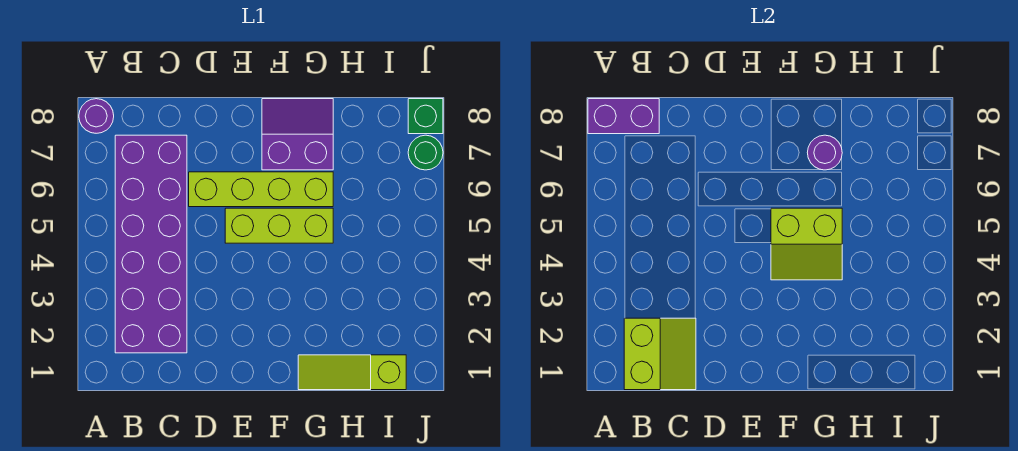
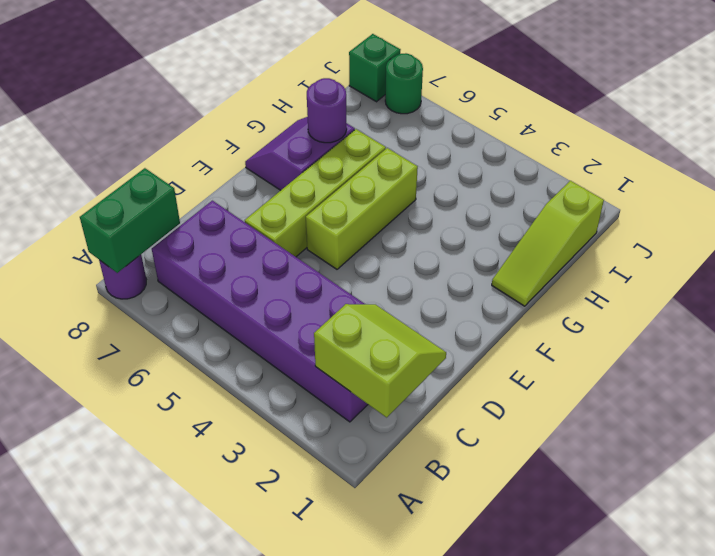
purple brick A8:B8 level 2 -> green brick A8:B8 level 2
lime slope F4:G5 level 2 top 5 -> none

